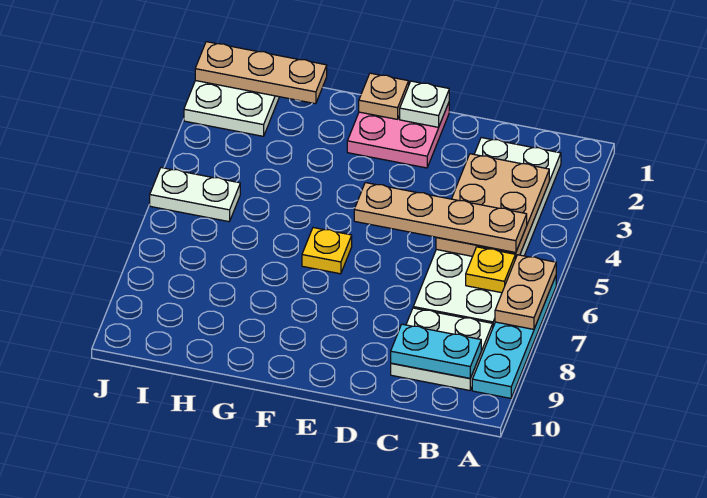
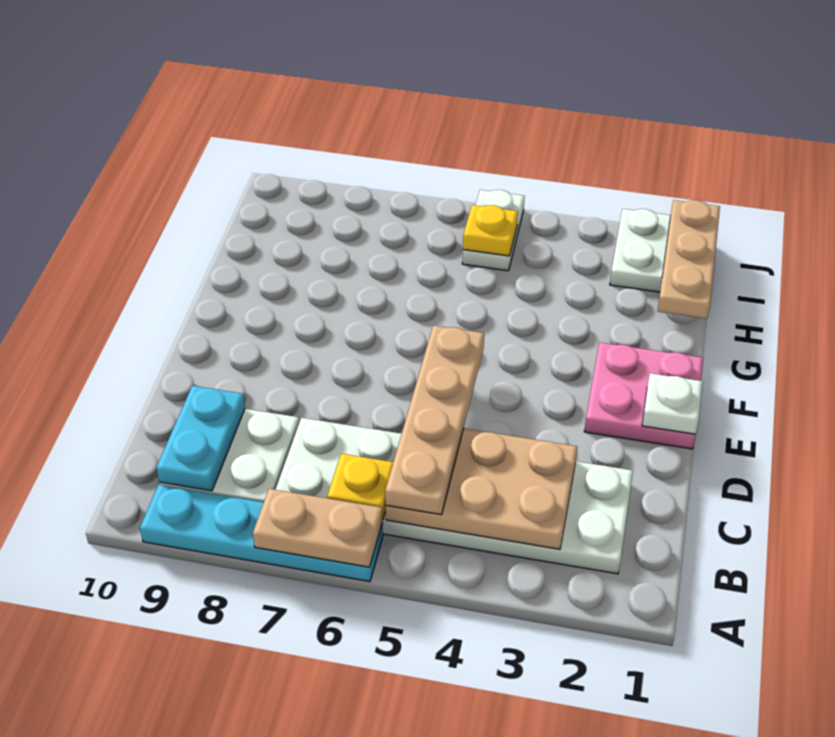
tan plate F1 level 2 -> none
yellow plate F6 level 1 -> yellow plate I5 level 2

